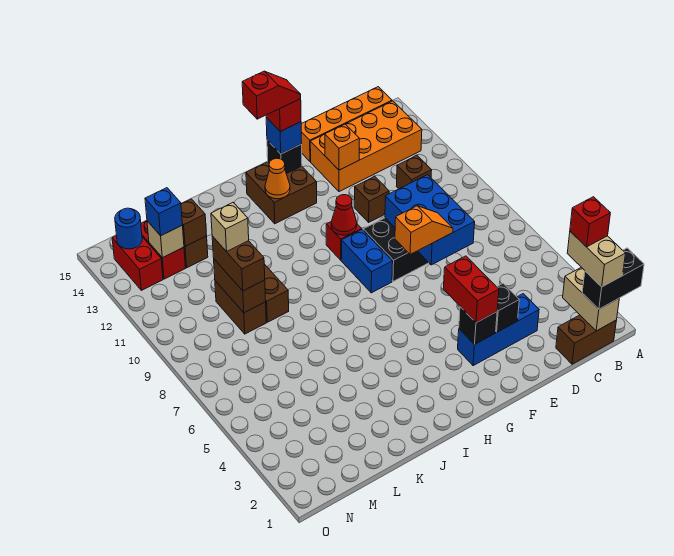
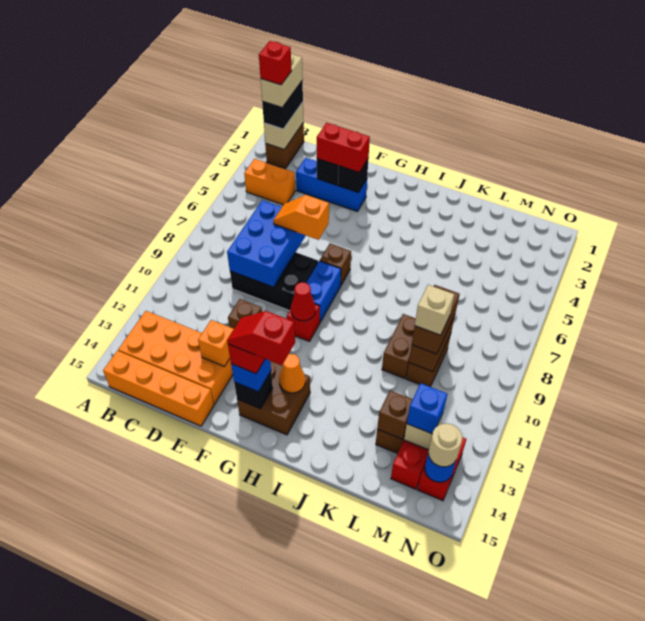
black brick A1:B1 level 3 -> black brick B1:B2 level 3
brown brick B1:C1 level 1 -> brown brick B1:B2 level 1
none -> orange brick B4:C4 level 1
brown brick C11 level 1 -> brown brick G7 level 1
red brick F3:F4 level 3 -> red brick E3:F3 level 3
none -> tan round brick N14 level 3

